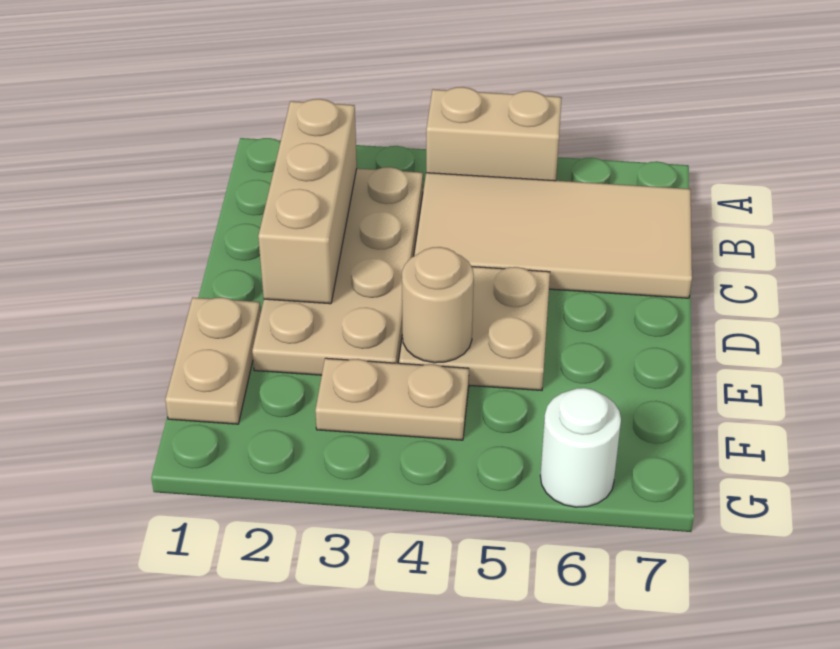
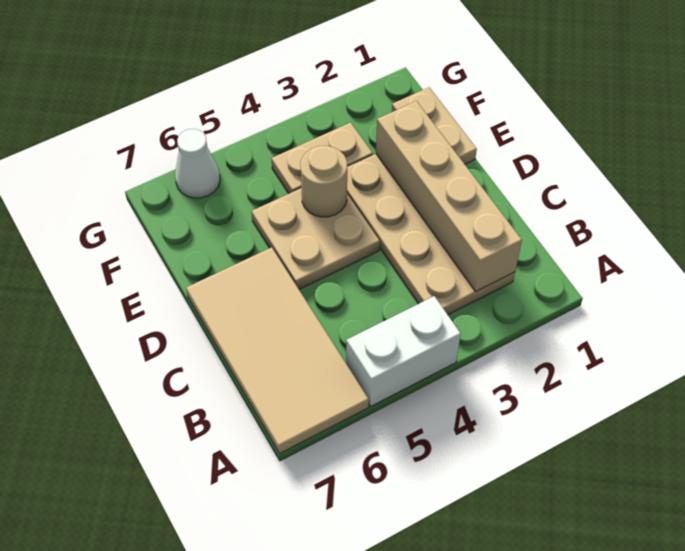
tan brick A4:A5 level 1 -> white brick A4:A5 level 1
tan brick B2:D2 level 2 -> tan brick B2:E2 level 2
tan tile B4:C7 level 1 -> tan tile A6:D7 level 1
white round brick G6 level 1 -> white cone G6 level 1

